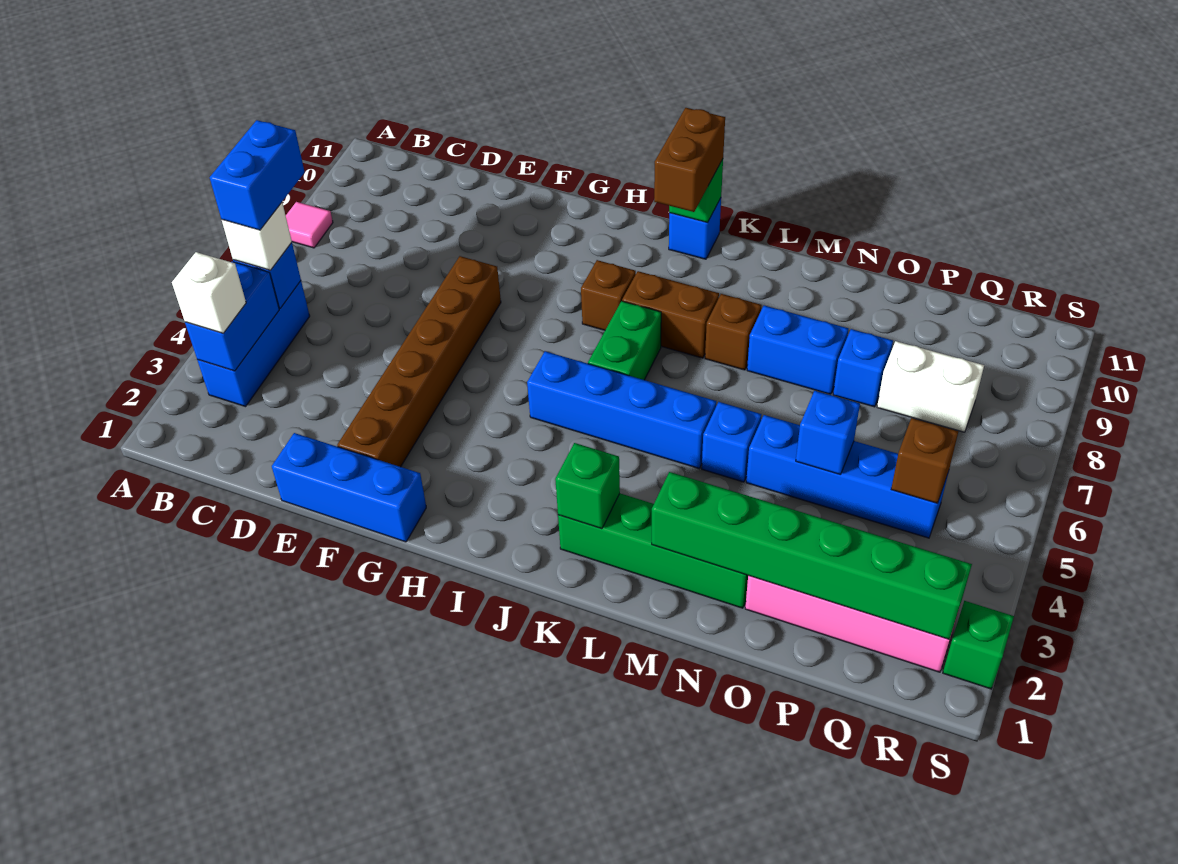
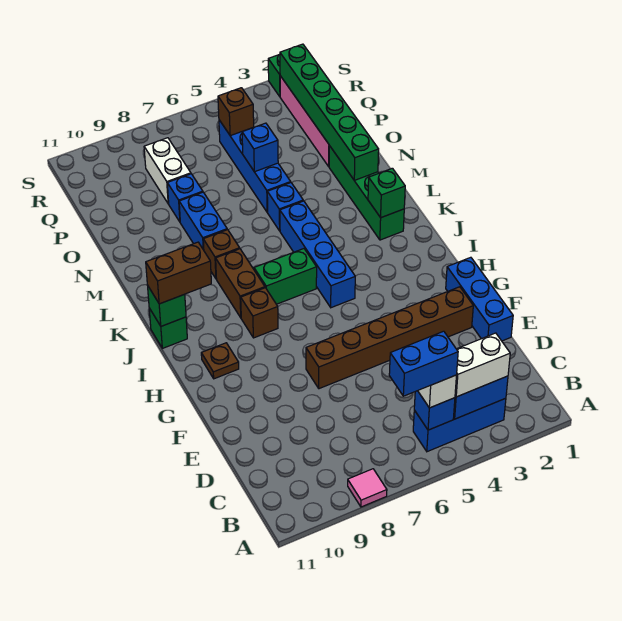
white brick B3 level 3 -> white brick B3:B4 level 3
none -> brown plate H10 level 1
blue brick J11 level 1 -> green brick J11 level 1

